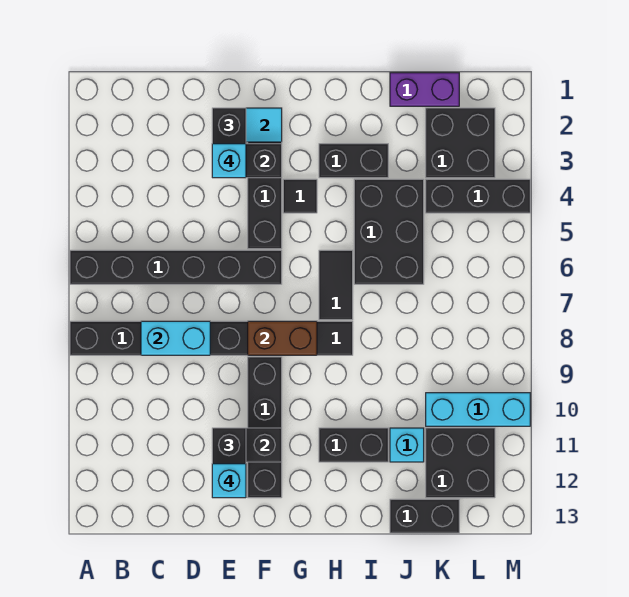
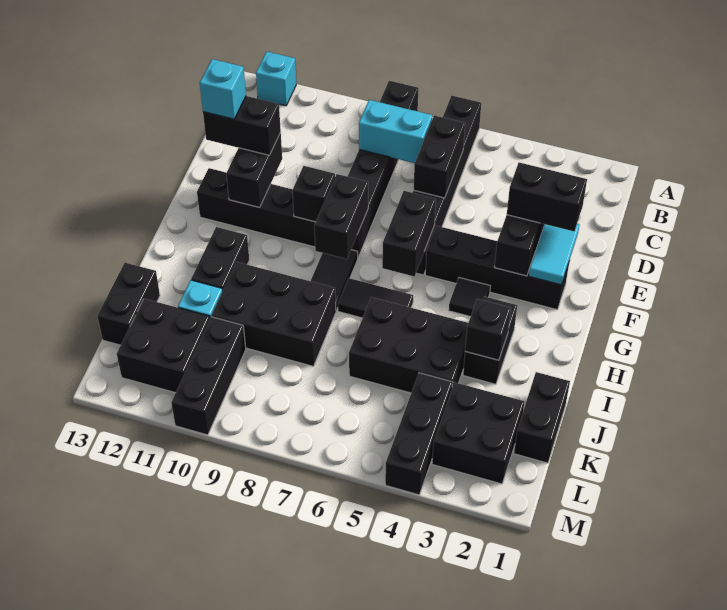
none -> black brick C6:D6 level 2
cyan brick C8:D8 level 2 -> cyan brick C7:C8 level 2
cyan brick E3 level 4 -> cyan brick A12 level 1
none -> black brick F6:G6 level 2
brown brick F8:G8 level 2 -> black brick F8:G8 level 2
none -> black brick F9 level 2
none -> black brick I3 level 2
none -> black brick I8:J10 level 1
purple brick J1:K1 level 1 -> black brick J1:K1 level 1
cyan brick K10:M10 level 1 -> black brick K10:M10 level 1

